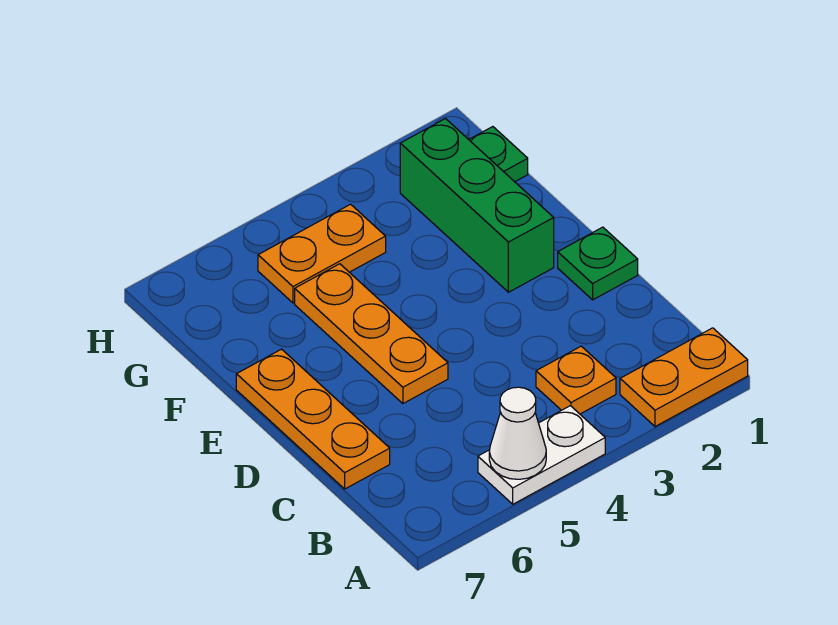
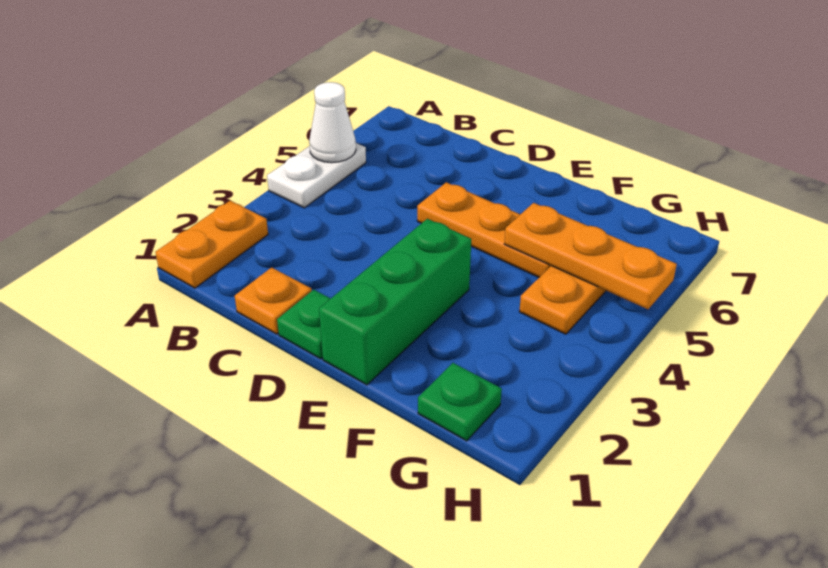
orange plate B3 level 1 -> orange plate C1 level 1
orange plate C7:E7 level 1 -> orange plate F5:H5 level 2
green brick E2:G2 level 1 -> green brick E1:E3 level 1

